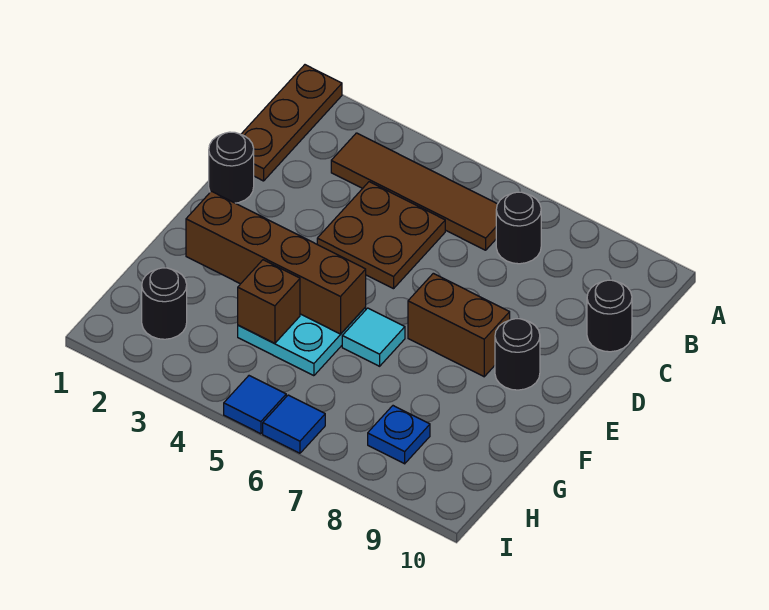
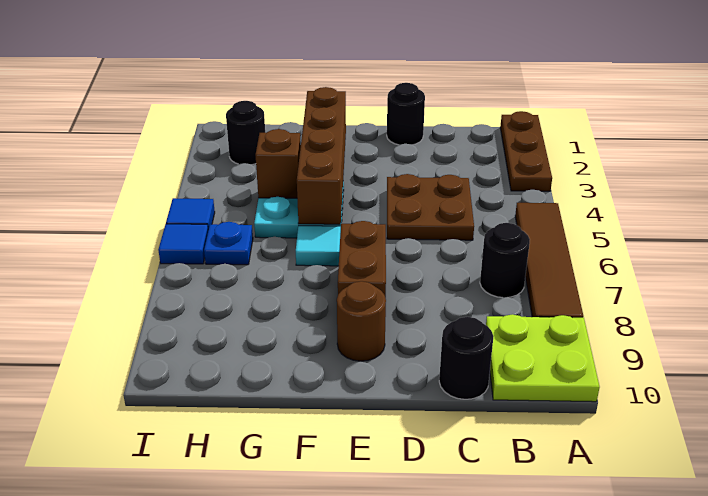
brown plate A1:C1 level 1 -> brown plate A1:A3 level 1
none -> lime plate A9:B10 level 1
brown tile B3:B6 level 1 -> brown tile A5:A8 level 1
black round brick E9 level 1 -> brown round brick E9 level 1
blue plate H8 level 1 -> blue plate H6 level 1

